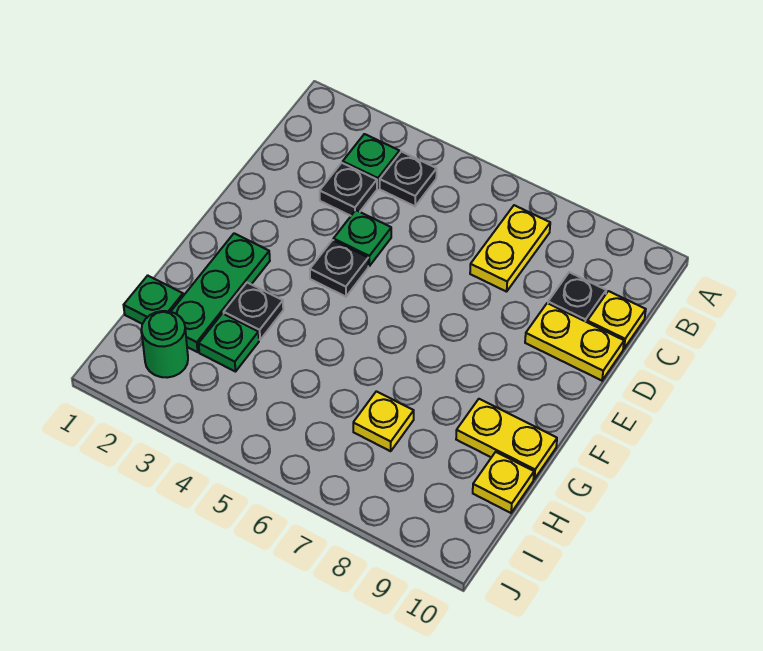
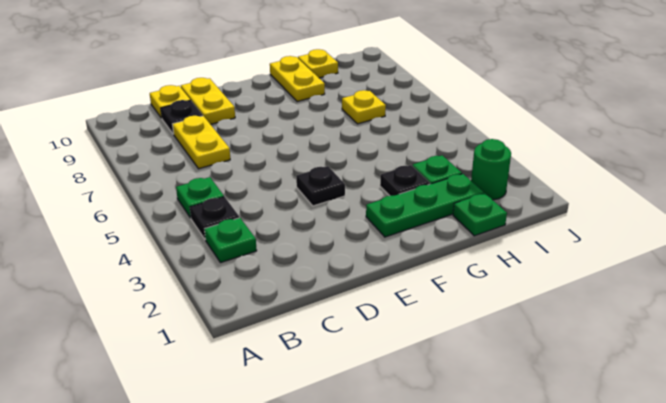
yellow plate B7:C7 level 1 -> yellow plate C7:C8 level 1
black plate C3 level 1 -> none
green plate D4 level 1 -> green plate B5 level 1

